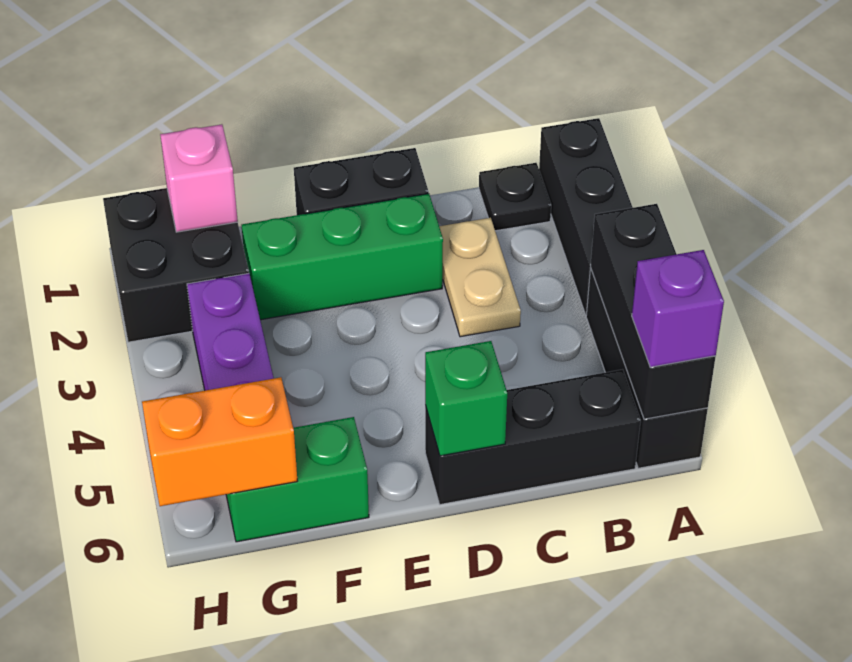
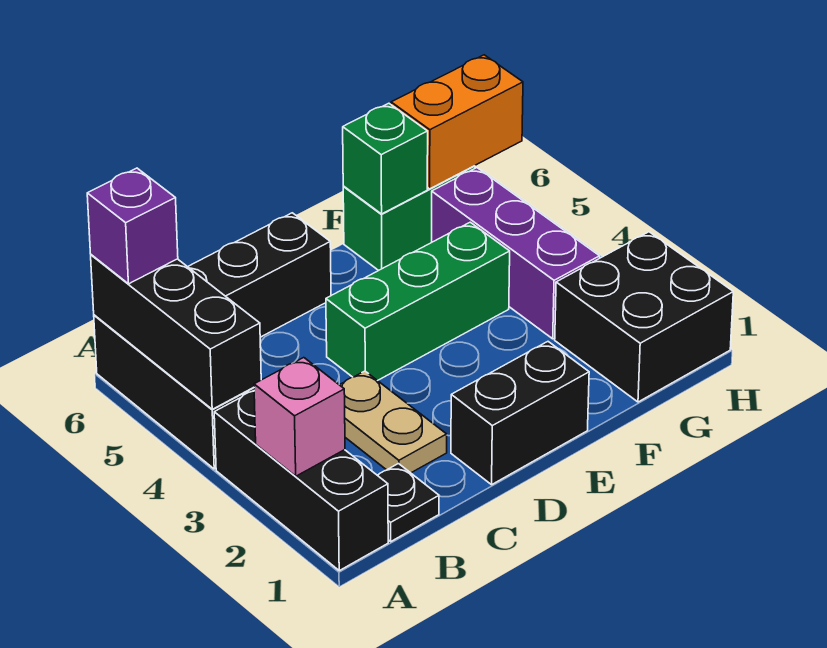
green brick D2:F2 level 1 -> green brick D4:F4 level 1
green brick D6 level 2 -> green brick F6 level 2
pink brick G1 level 2 -> pink brick A2 level 2

